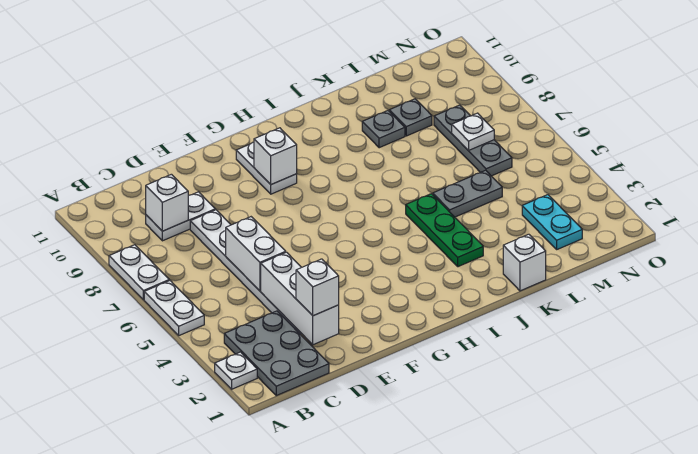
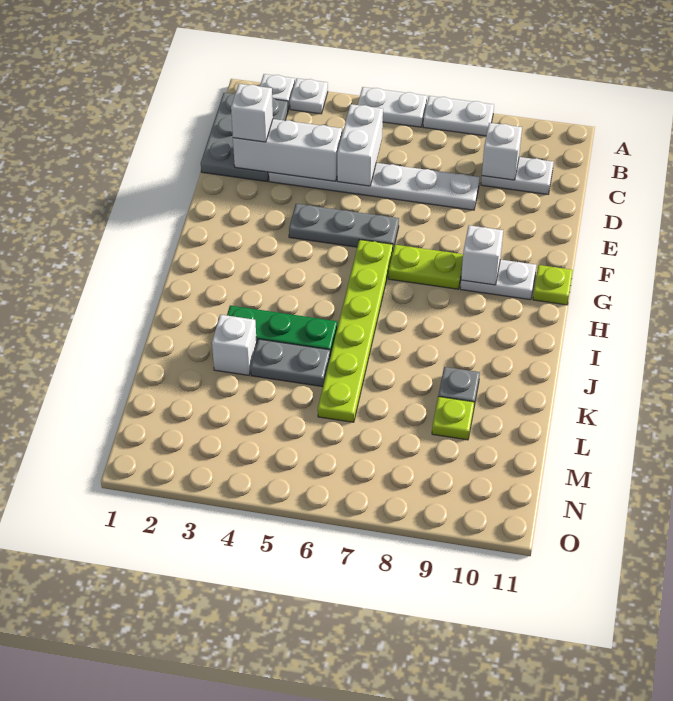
grey plate B1:C3 level 1 -> grey plate B1:D2 level 1
white plate C9:D9 level 1 -> white plate C9:C10 level 1
white brick D5:D6 level 2 -> white brick C5:D5 level 2
none -> lime plate G6:L6 level 1
none -> lime plate G7:G8 level 1
none -> lime plate G11 level 1
white brick K1 level 1 -> white brick K3 level 1
grey plate K5:L5 level 1 -> grey plate K4:K5 level 1
grey plate L9 level 1 -> lime plate L9 level 1
cyan plate M2:M3 level 1 -> none
grey plate M6:M8 level 1 -> grey plate F4:F6 level 1
white plate M7 level 2 -> white plate A3 level 1

